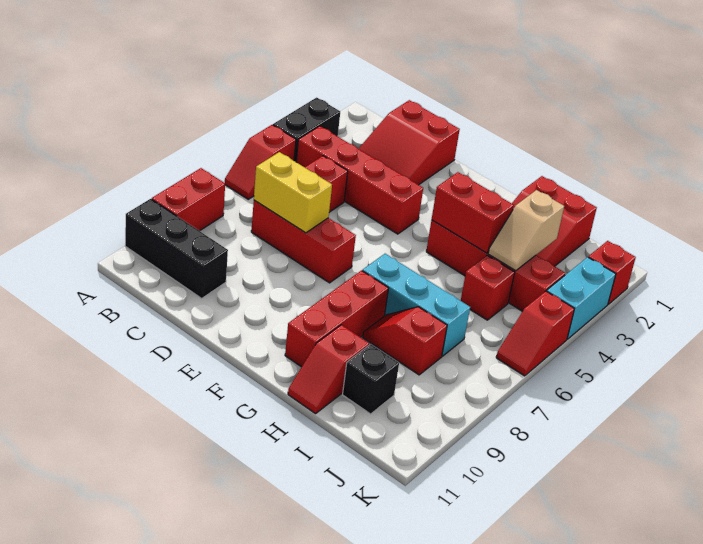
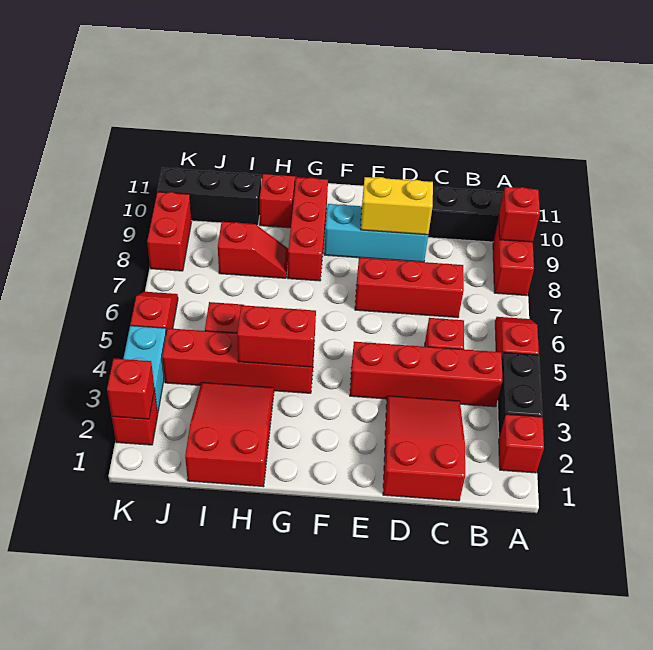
none -> red brick A2 level 1
none -> red brick A9 level 2
yellow brick C7:D7 level 2 -> yellow brick D9:E9 level 2
cyan brick G7:I7 level 1 -> cyan brick D9:F9 level 1
tan slope I3:I4 level 2 top 3 -> none
black brick I10 level 1 -> black brick I10:K10 level 1
none -> red brick K2 level 2
none -> red brick K8:K9 level 1

